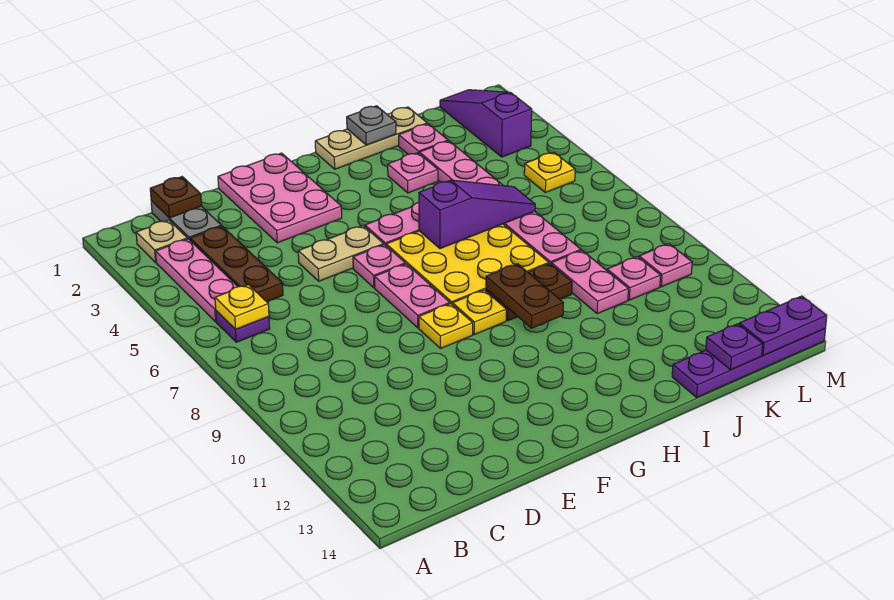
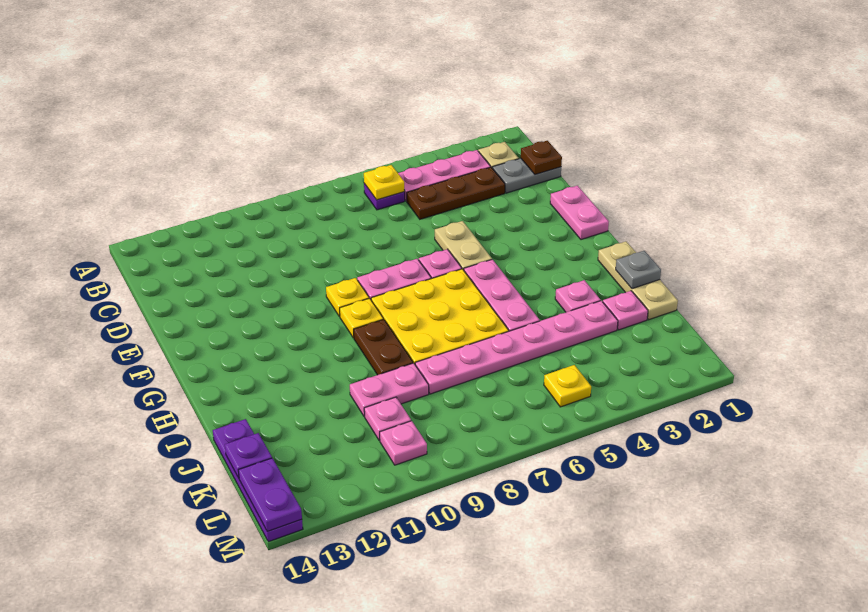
pink plate E1:F3 level 1 -> pink plate E1:F1 level 1
purple slope H6:J6 level 2 top H -> none
brown plate H9:H10 level 2 -> none
purple slope L1:L3 level 1 top 3 -> none

